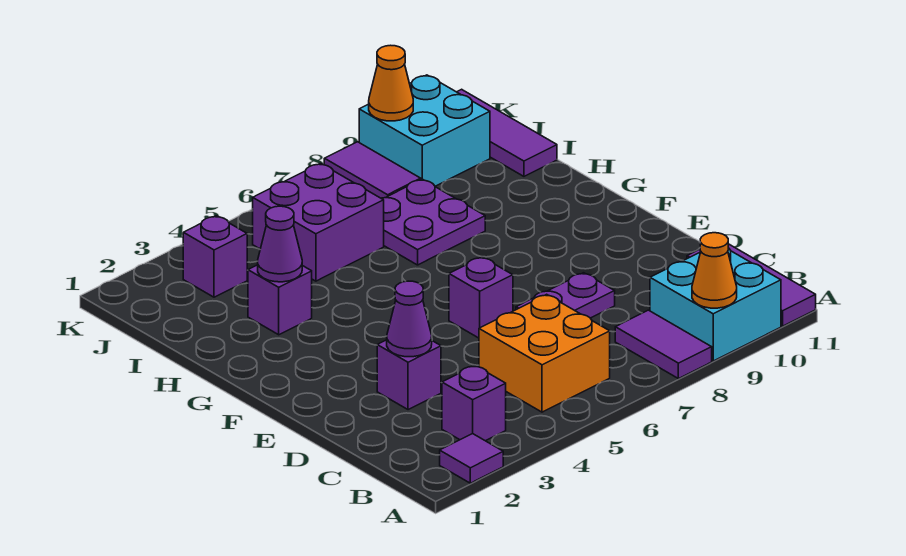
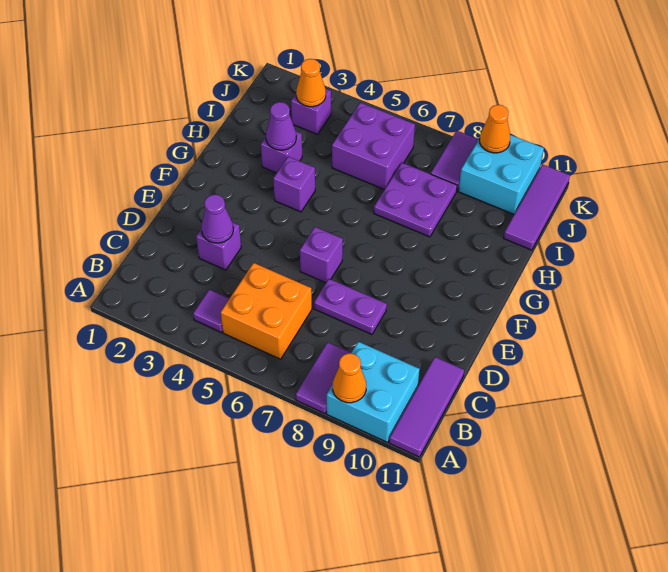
purple tile A2 level 1 -> purple tile B4 level 1
purple brick B3 level 1 -> purple brick G4 level 1
none -> orange cone J3 level 2

